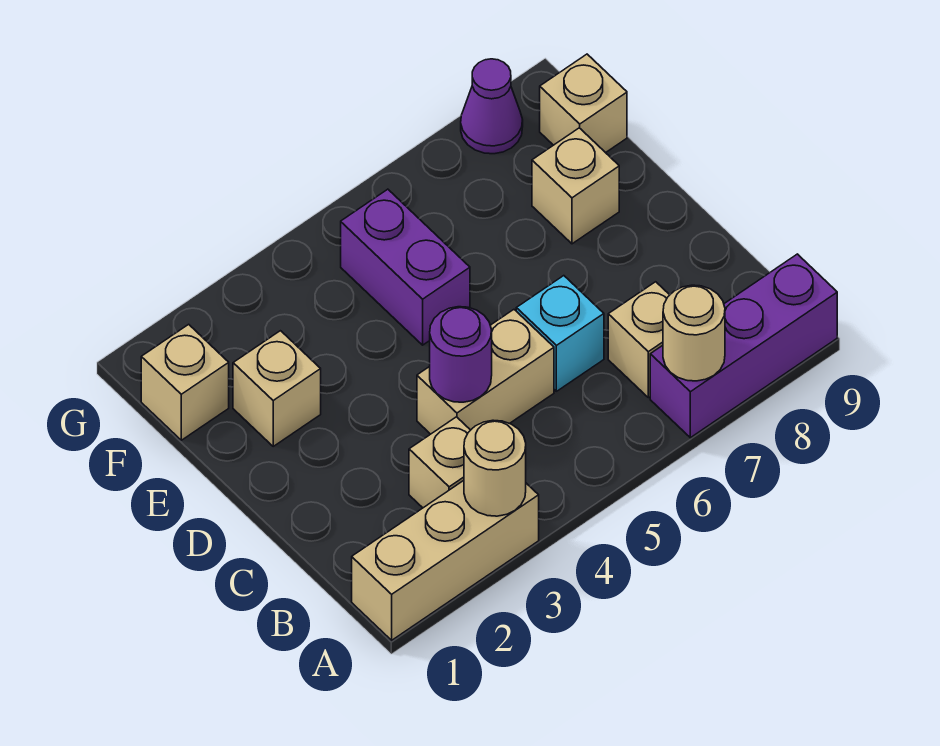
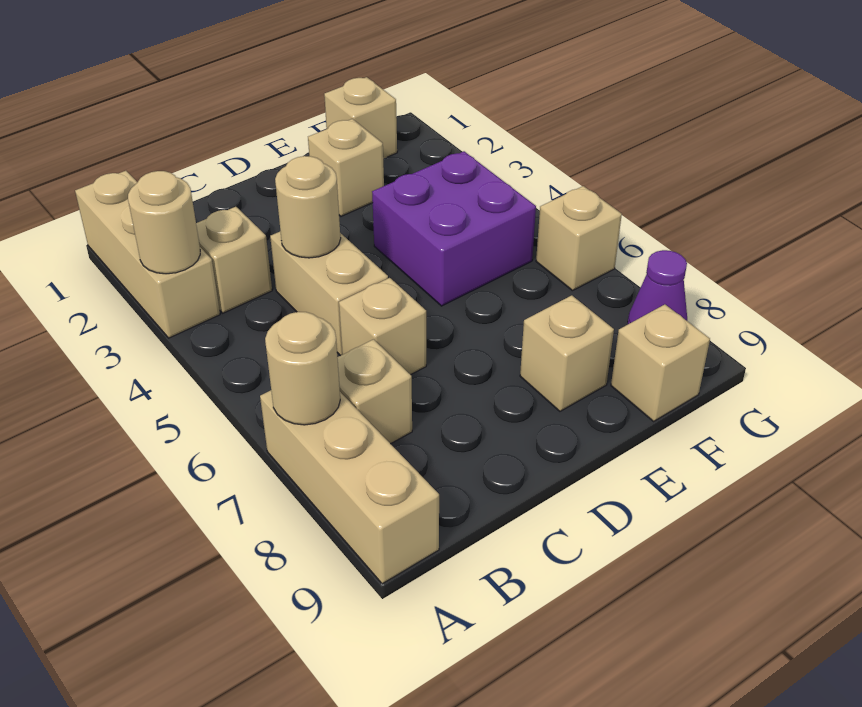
purple brick A7:A9 level 1 -> tan brick A7:A9 level 1
purple round brick C4 level 2 -> tan round brick C4 level 2
cyan brick C6 level 1 -> tan brick C6 level 1
purple brick E5:F5 level 1 -> purple brick E4:F5 level 1
none -> tan brick G6 level 1

